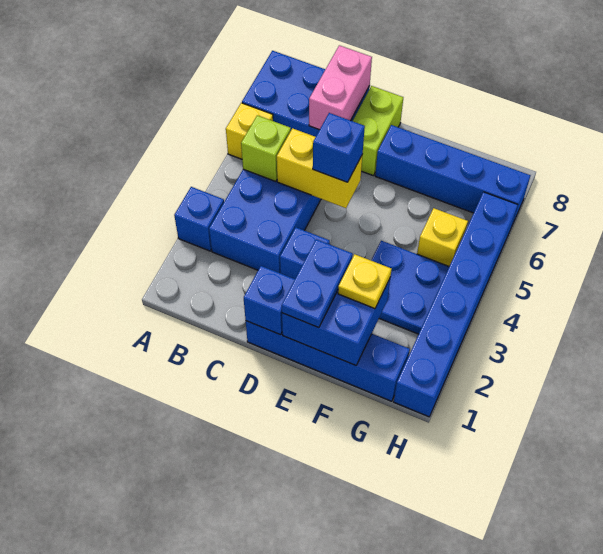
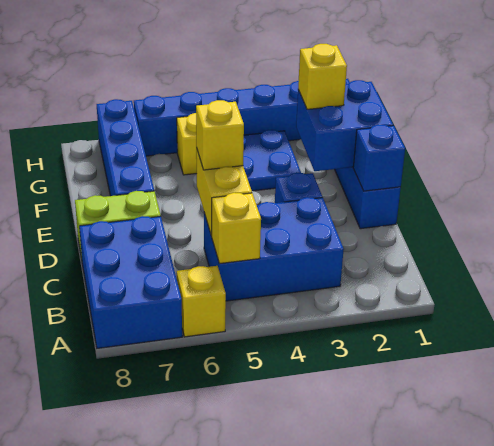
blue brick A3 level 1 -> none
lime brick B5 level 2 -> yellow brick B5 level 2
pink brick C7:C8 level 2 -> none
blue brick D5 level 3 -> yellow brick D5 level 3
blue plate E1:E2 level 3 -> none
yellow plate F2 level 3 -> yellow brick F2 level 3

